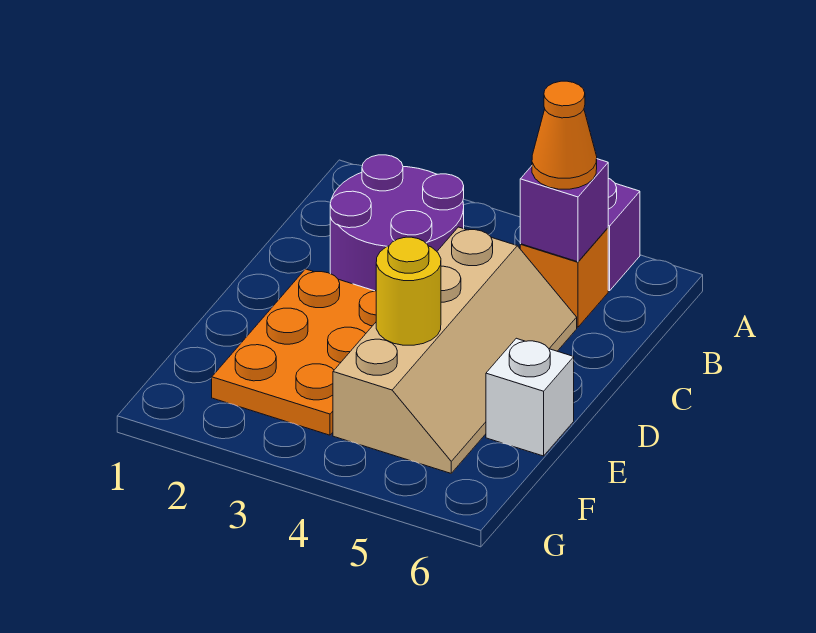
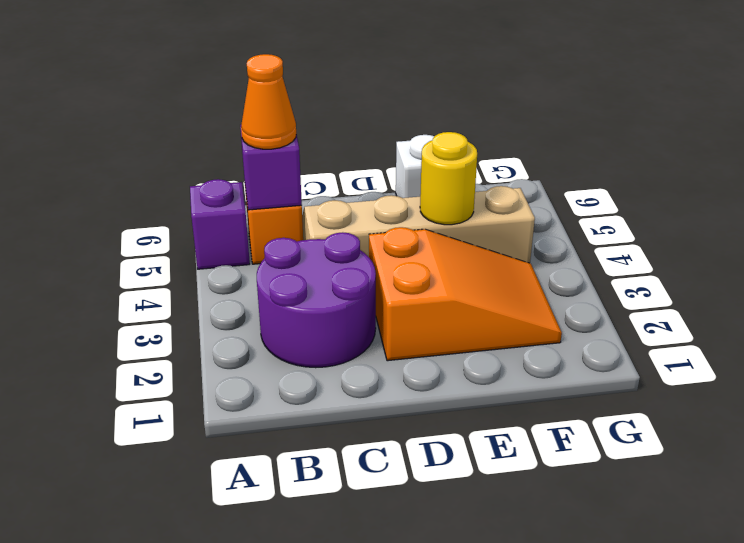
orange plate D2:F3 level 1 -> orange slope D2:F3 level 1 top D

